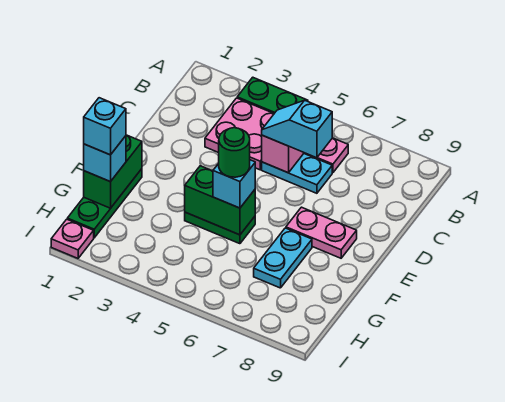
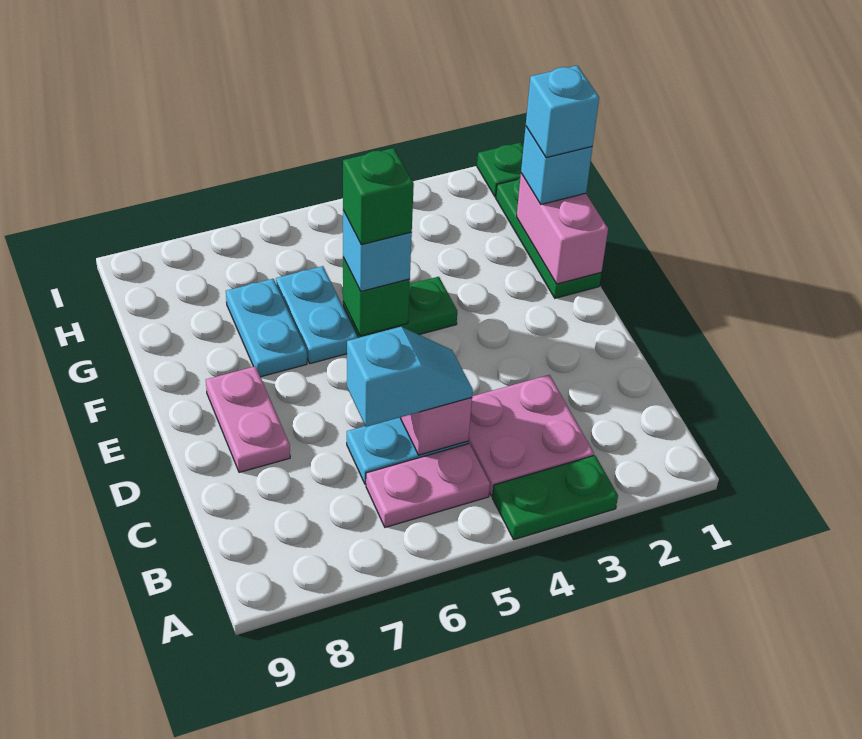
pink plate E7:E8 level 1 -> pink plate D8:E8 level 1
green brick F1:G1 level 2 -> pink brick F1:G1 level 2
green brick F4:F5 level 2 -> green brick F5 level 2
green round brick F5 level 4 -> green brick F5 level 4
none -> cyan plate F6:G6 level 1
pink plate I1 level 1 -> green plate I1 level 1

